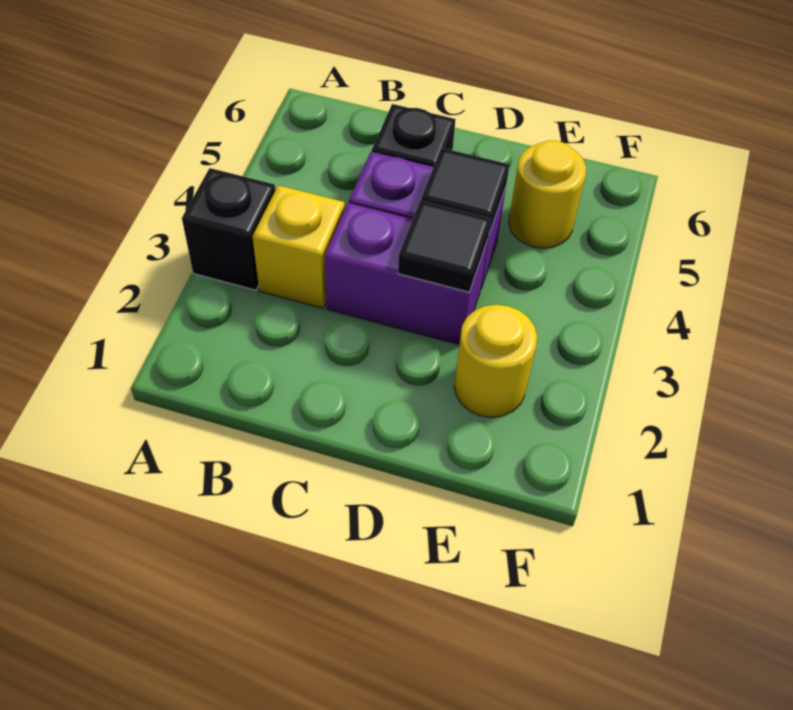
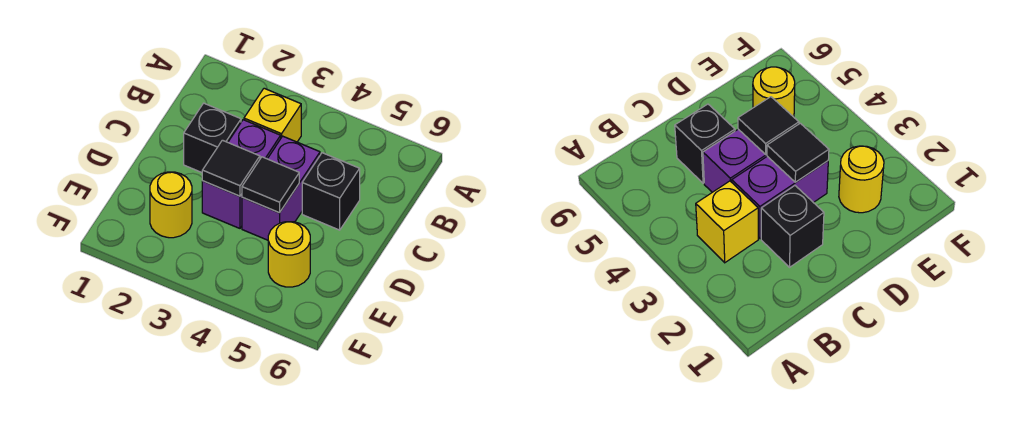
black brick A3 level 1 -> black brick C2 level 1

